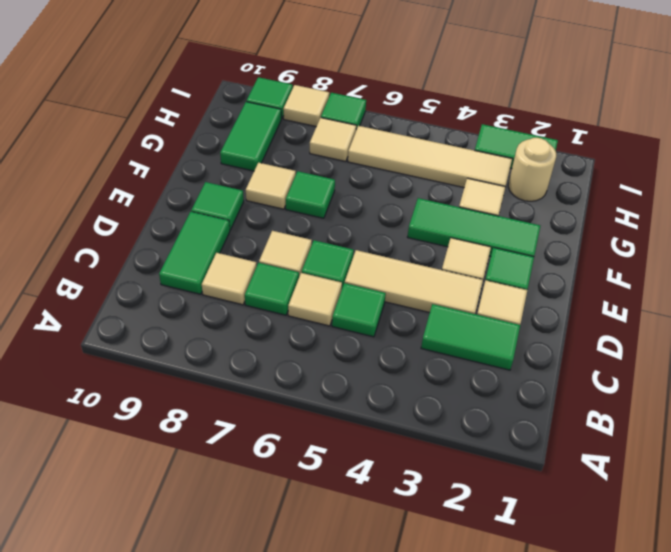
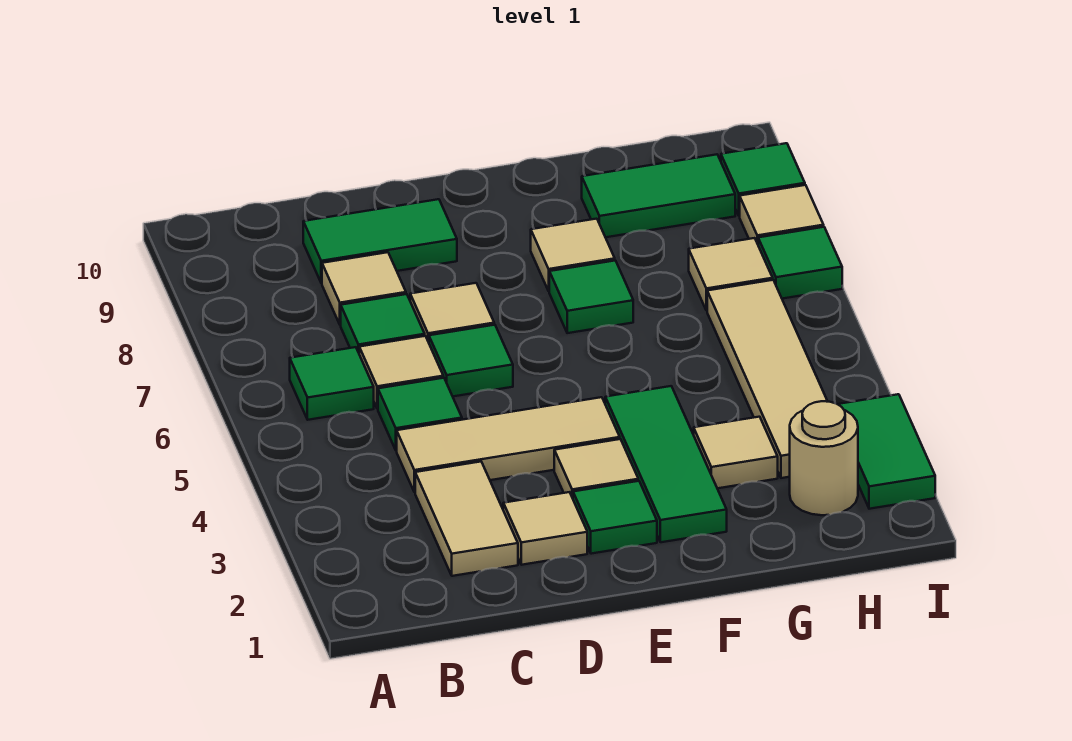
green tile C2:C3 level 1 -> tan tile C2:C3 level 1
tan tile D3:D5 level 1 -> tan tile C4:E4 level 1
green tile E9 level 1 -> green tile B6 level 1

